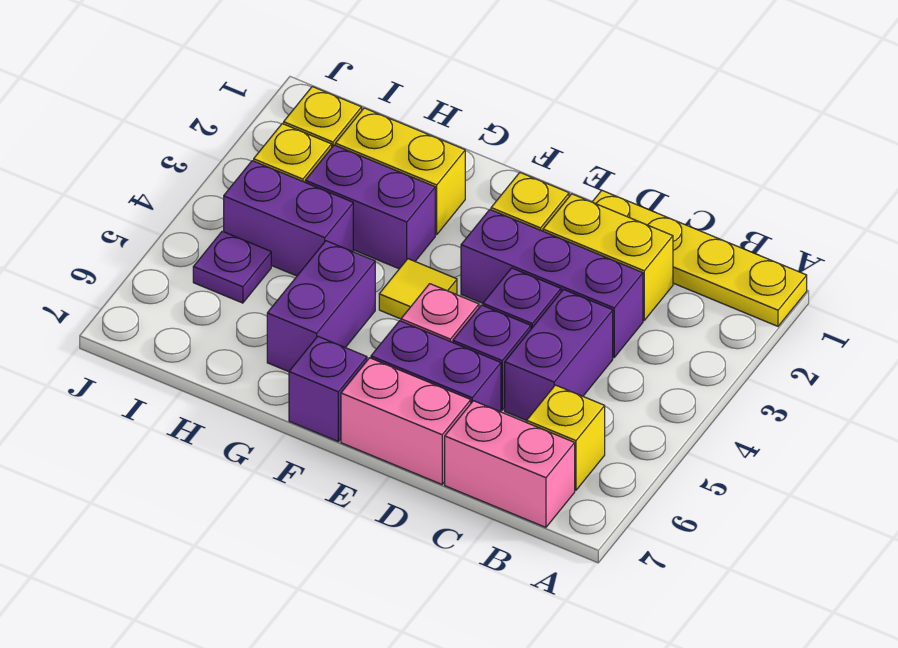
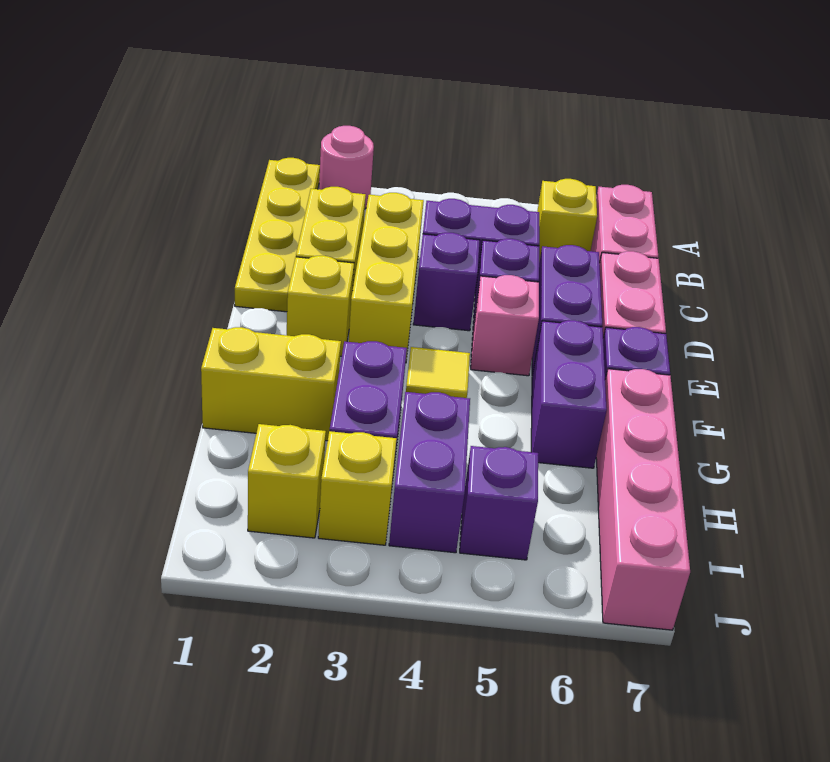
none -> pink round brick A2 level 1
purple brick C3:E3 level 1 -> yellow brick C3:E3 level 1
yellow brick G2:H2 level 1 -> yellow brick G1:G2 level 1
purple brick G5:G6 level 1 -> purple brick F6:G6 level 1
none -> pink brick G7:J7 level 1
purple plate I5 level 1 -> purple brick I5 level 1

